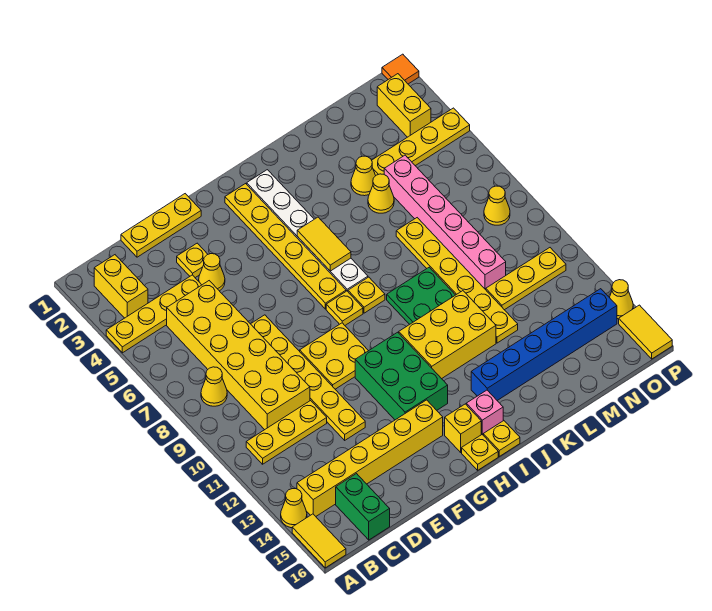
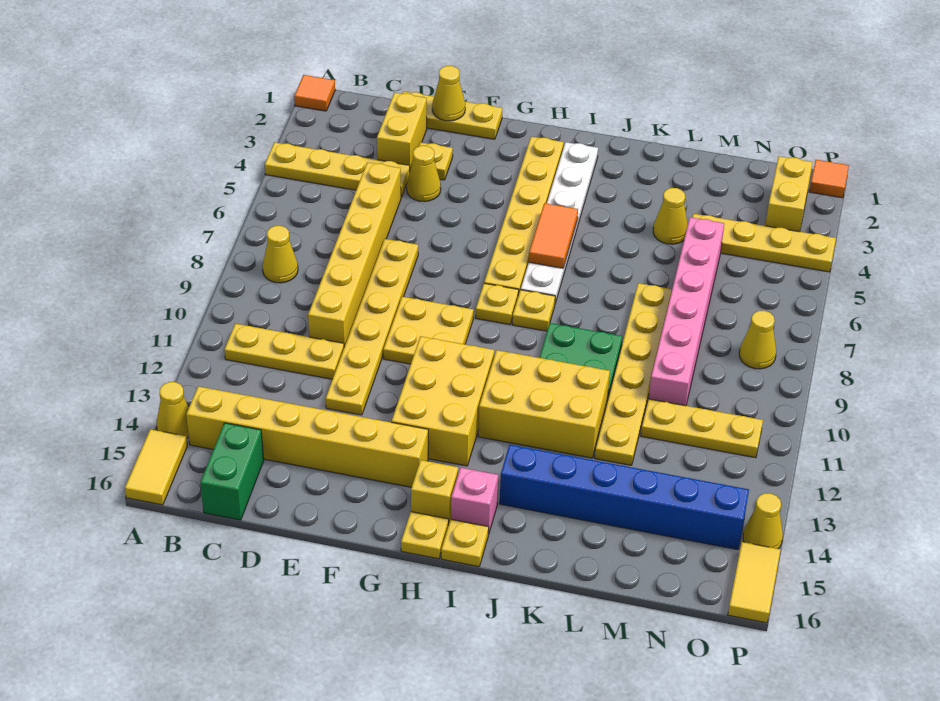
none -> orange tile A1 level 1
yellow brick B2:B3 level 1 -> yellow brick D2:D3 level 1
yellow brick C5:D10 level 1 -> yellow brick D5:D10 level 1
green brick G11:H13 level 1 -> yellow brick G11:H13 level 1
yellow tile I5:I6 level 2 -> orange tile I5:I6 level 2
yellow cone L5 level 1 -> yellow cone E1 level 2

